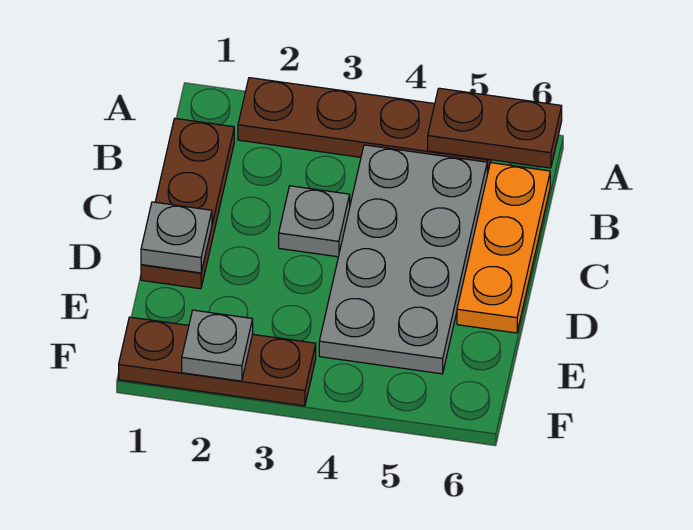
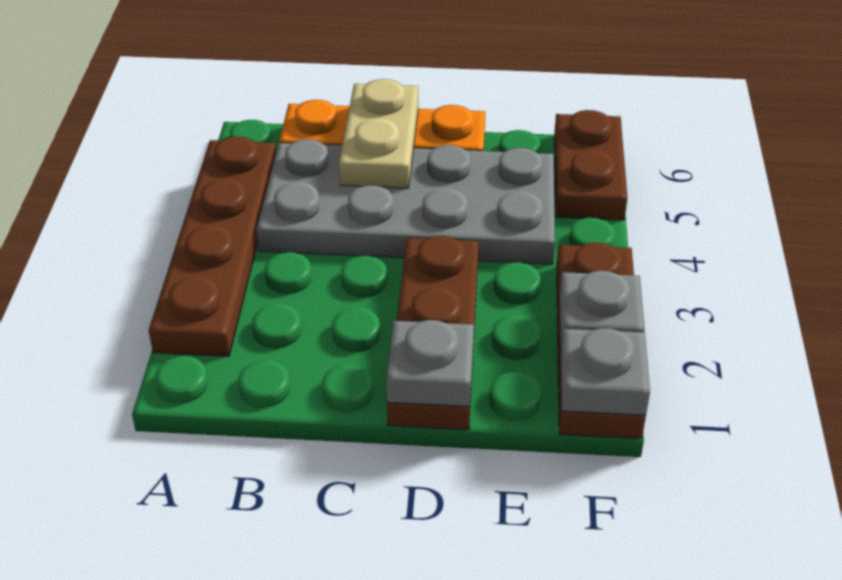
brown plate A5:A6 level 2 -> brown plate F5:F6 level 1
brown plate B1:D1 level 1 -> brown plate D1:D3 level 1
grey plate C3 level 1 -> grey plate F1 level 2
none -> tan plate C5:C6 level 2

